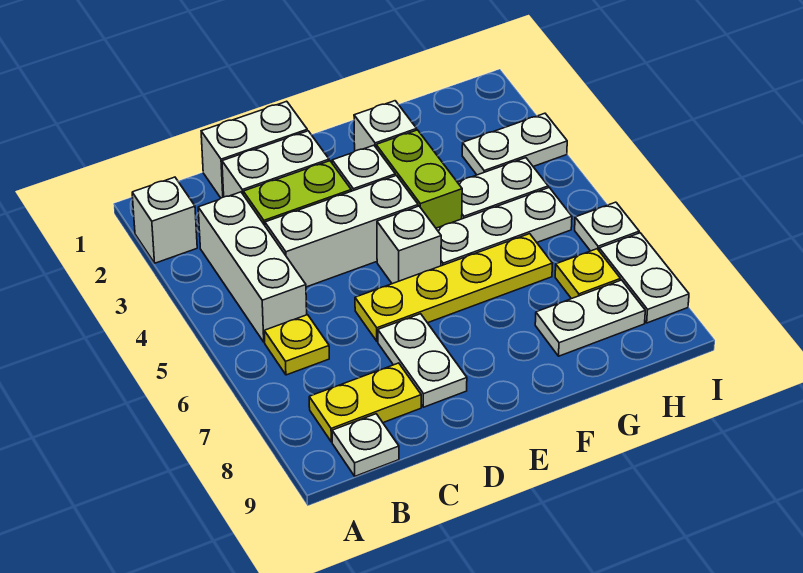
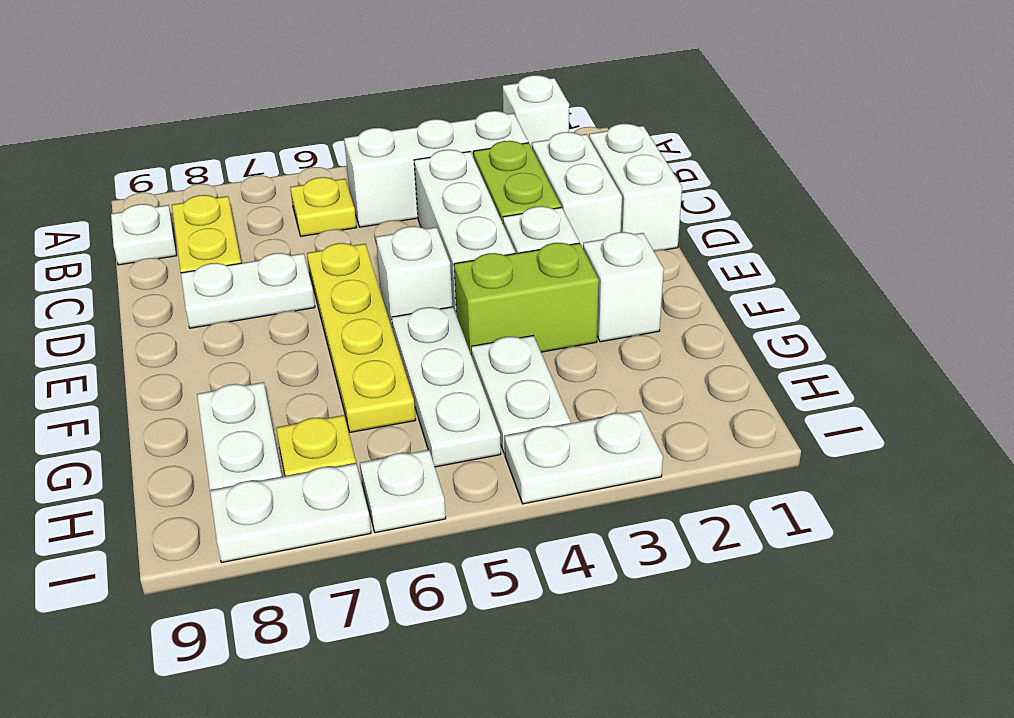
white plate H3:I3 level 1 -> white plate I3:I4 level 1

